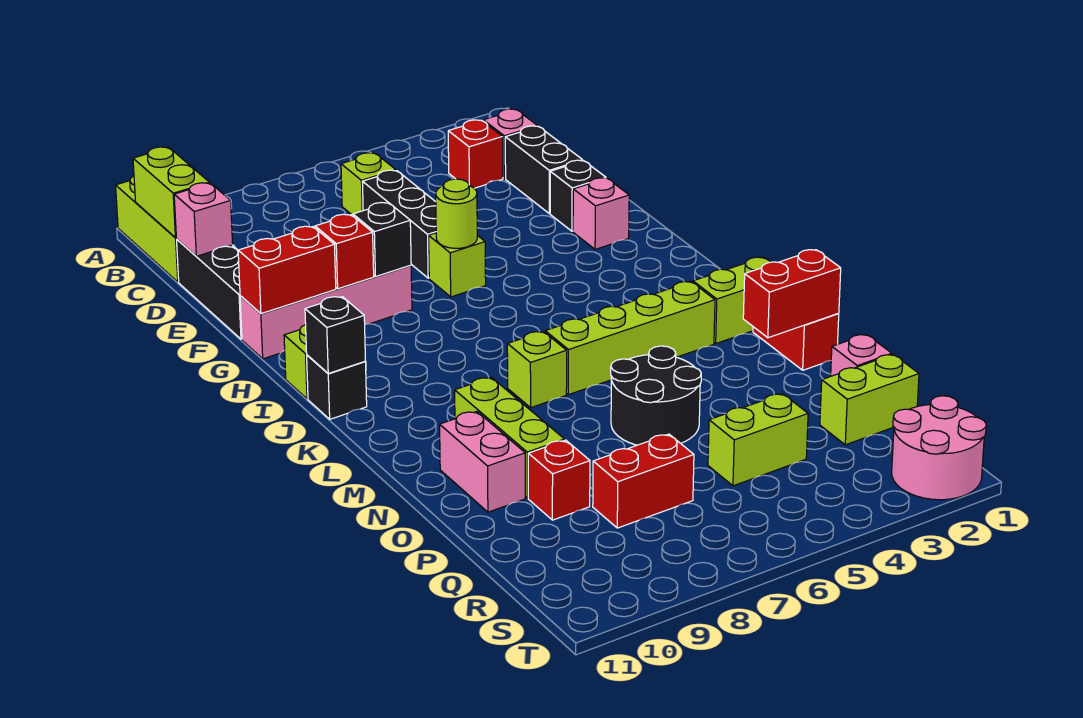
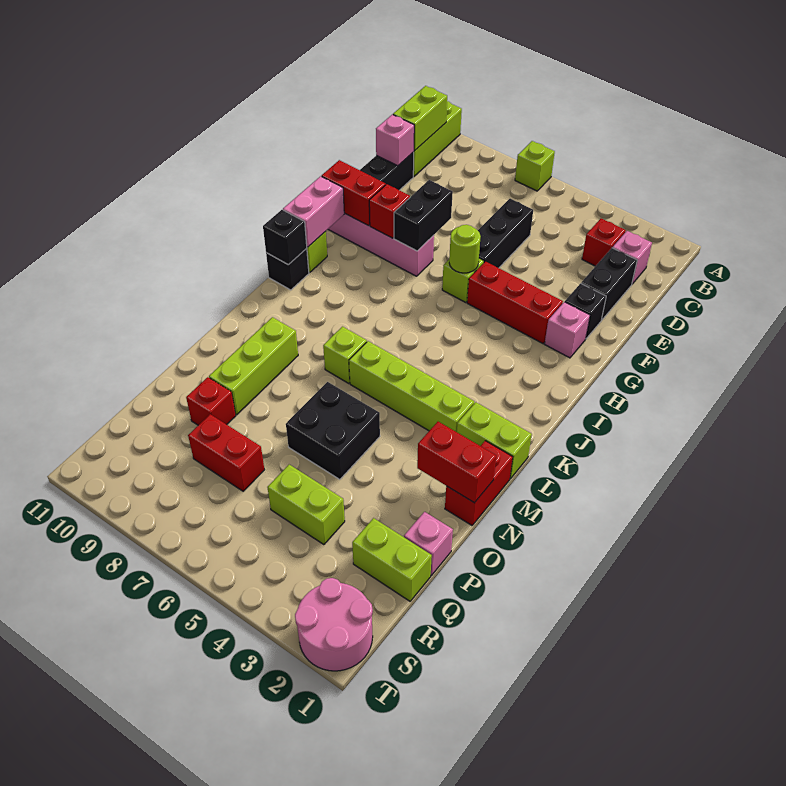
lime brick C6 level 1 -> lime brick A7 level 1
none -> red brick G3:G5 level 1
black brick G8 level 2 -> black brick F8:G8 level 2
black round brick N5:O6 level 1 -> black brick N5:O6 level 1
pink brick N10:O10 level 1 -> pink brick H11:I11 level 2

